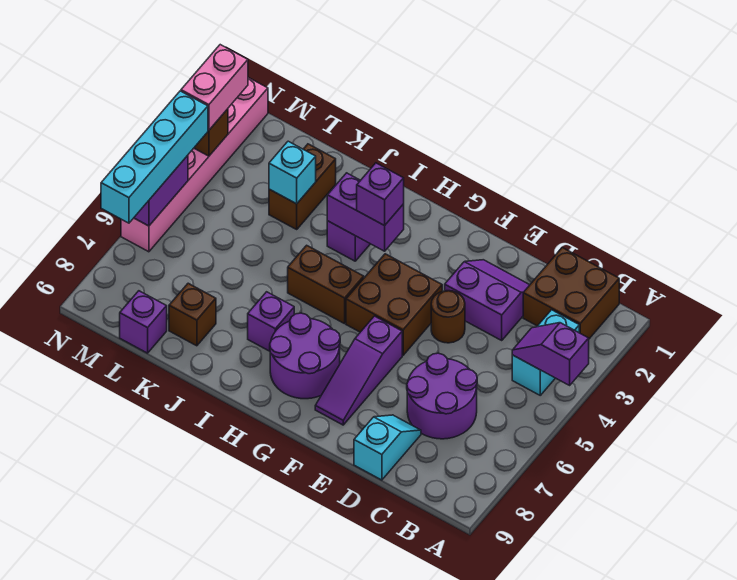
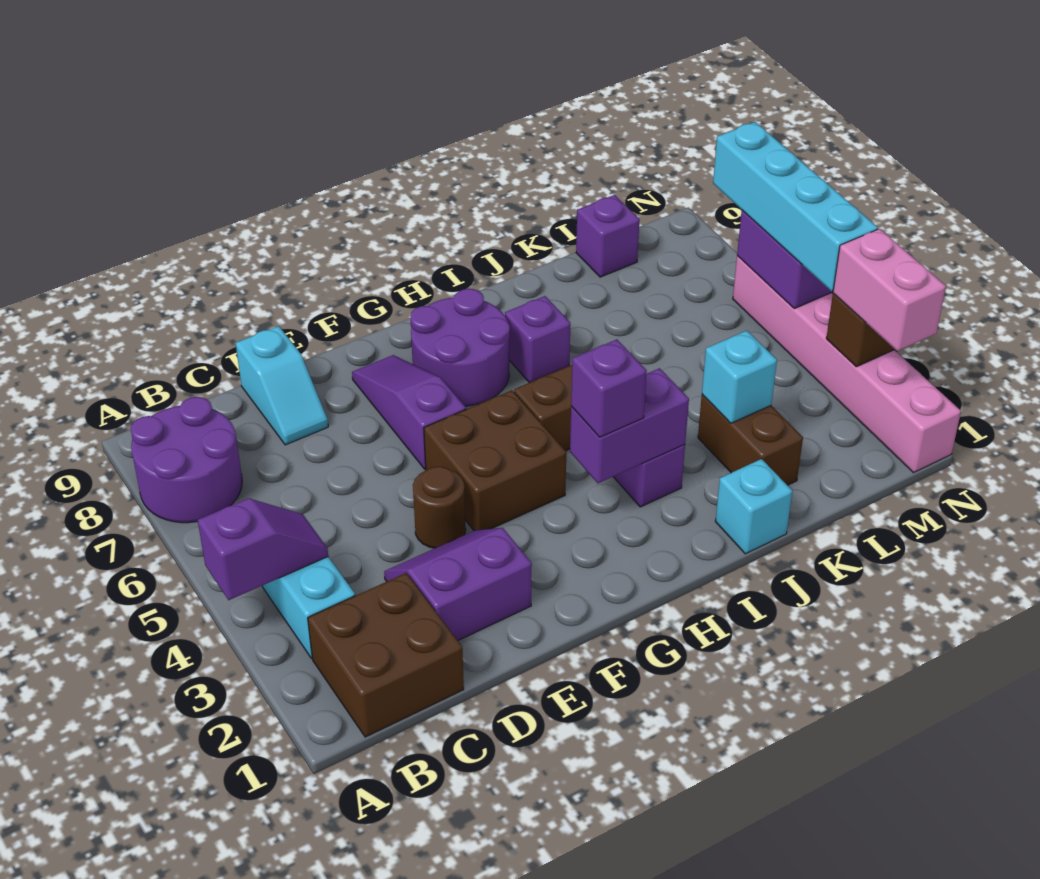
purple round brick C6:D7 level 1 -> purple round brick A7:B8 level 1
purple slope D2:E3 level 1 top 3 -> purple slope D2:E3 level 1 top 2
none -> cyan brick J1 level 1
brown brick K8 level 1 -> none

